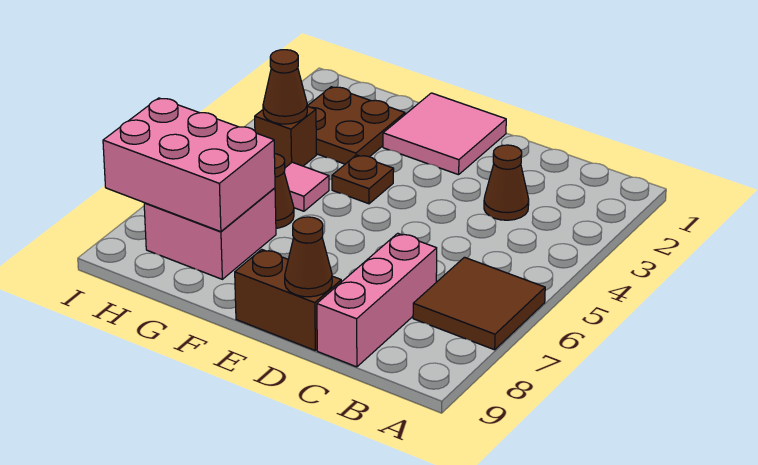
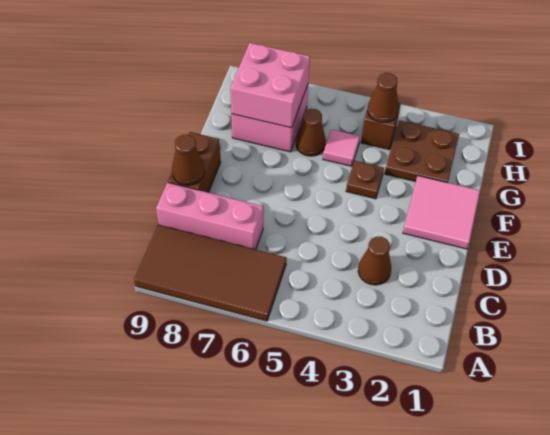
brown tile A6:B7 level 1 -> brown tile A6:B9 level 1
pink brick G7:I8 level 2 -> pink brick G7:H8 level 2

